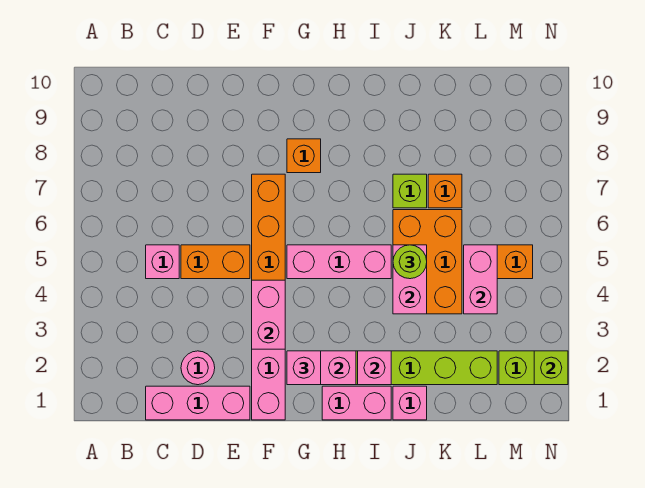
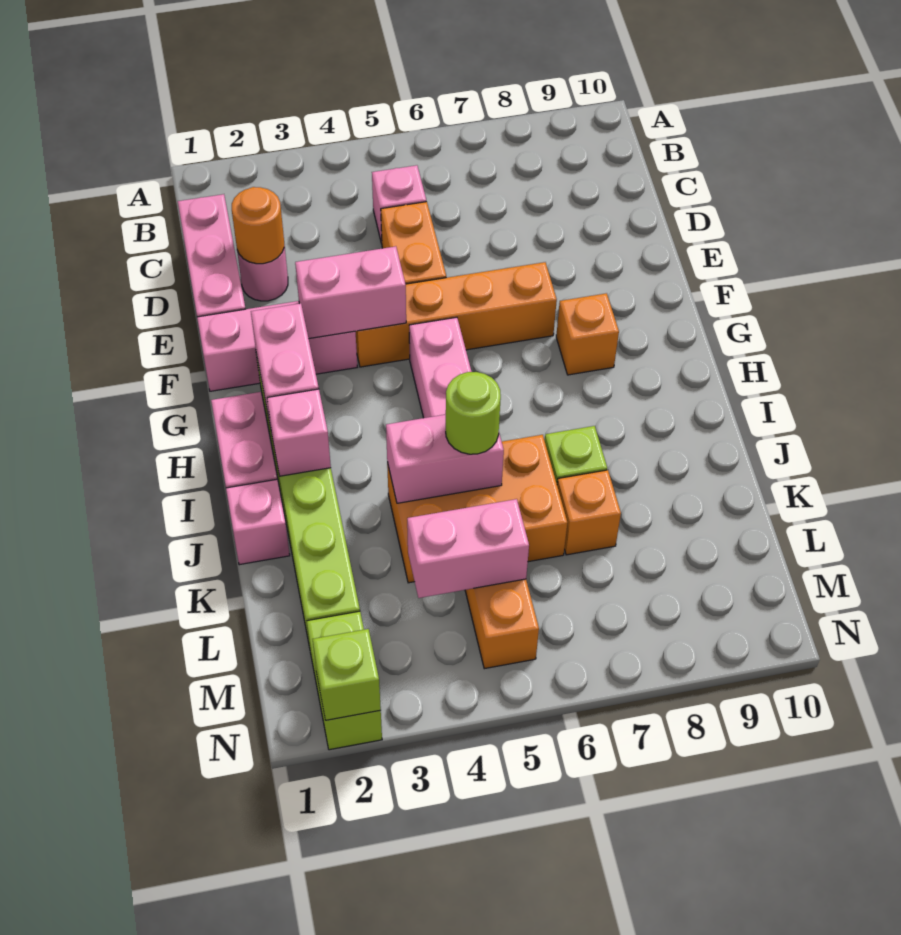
none -> orange round brick D2 level 2
pink brick G2 level 3 -> none

